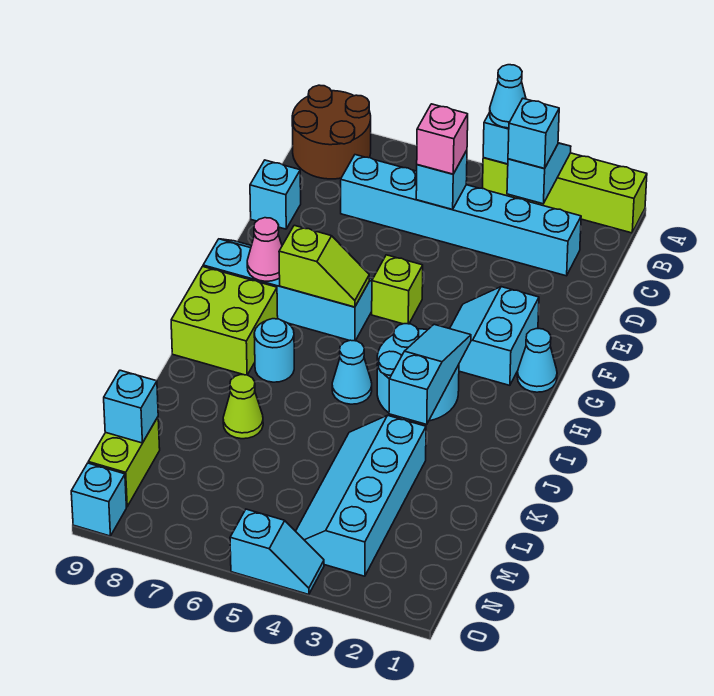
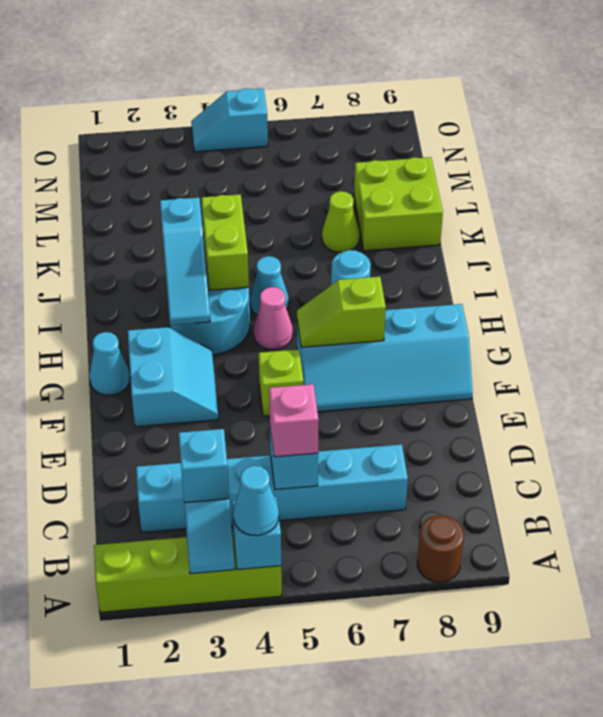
brown round brick A8:B9 level 1 -> brown round brick A8 level 1
cyan brick D9 level 1 -> none
pink cone G8 level 2 -> pink cone H5 level 1
lime brick H8:I9 level 1 -> lime brick K8:L9 level 1
cyan slope K3:N4 level 1 top 3 -> none
lime brick M9:N9 level 1 -> lime brick I4:J4 level 2
cyan brick M9 level 2 -> none
cyan brick O9 level 1 -> none

